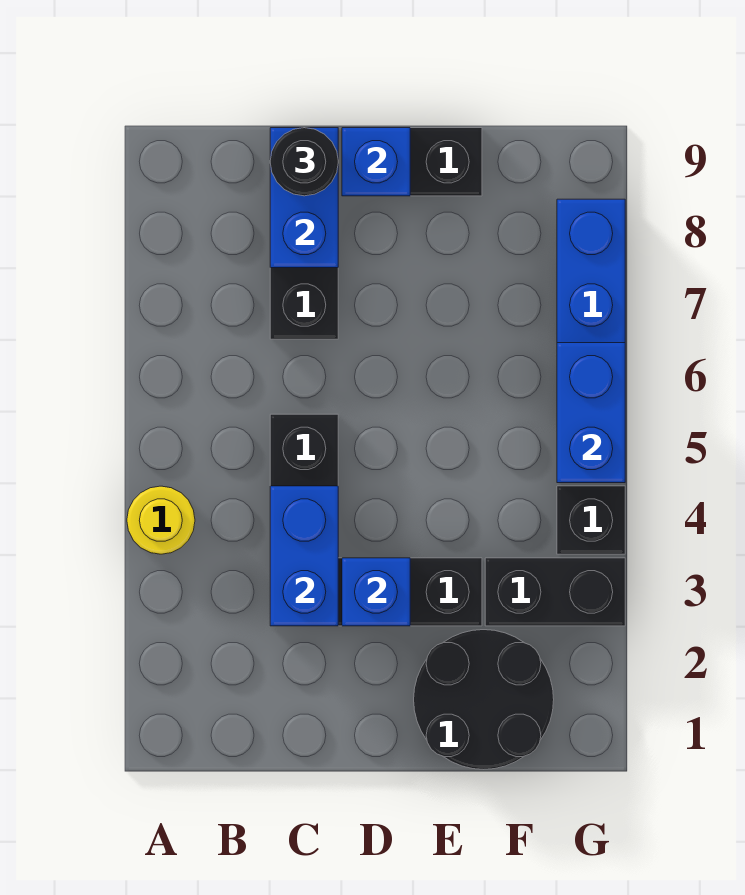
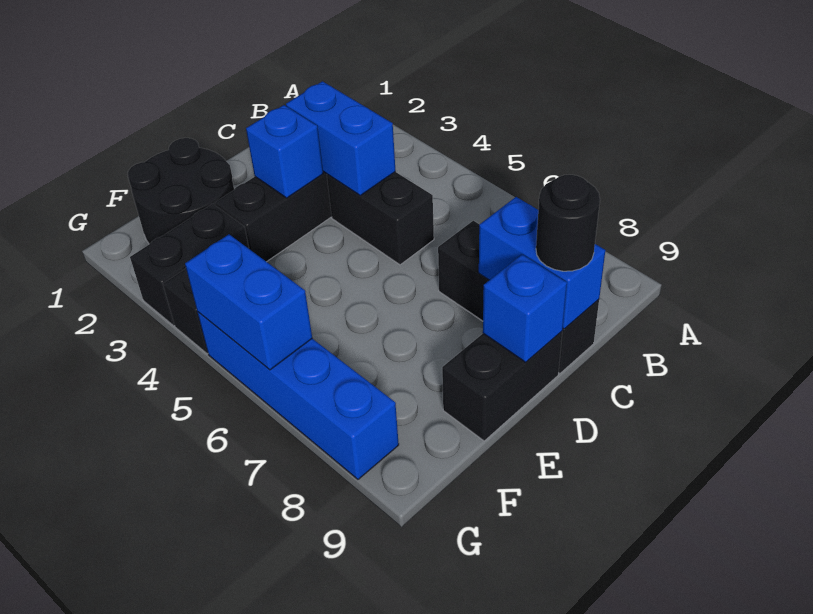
yellow round brick A4 level 1 -> none

